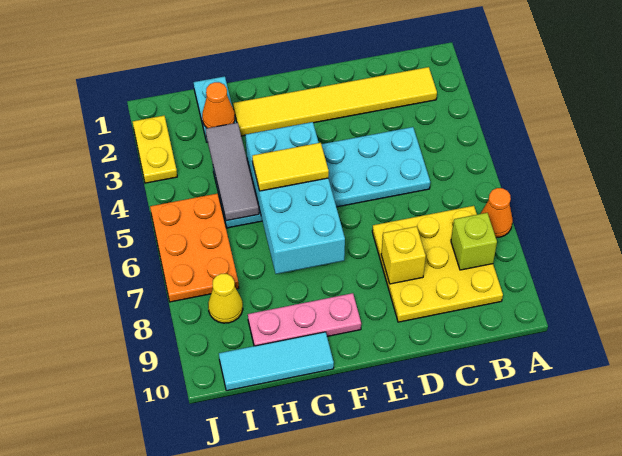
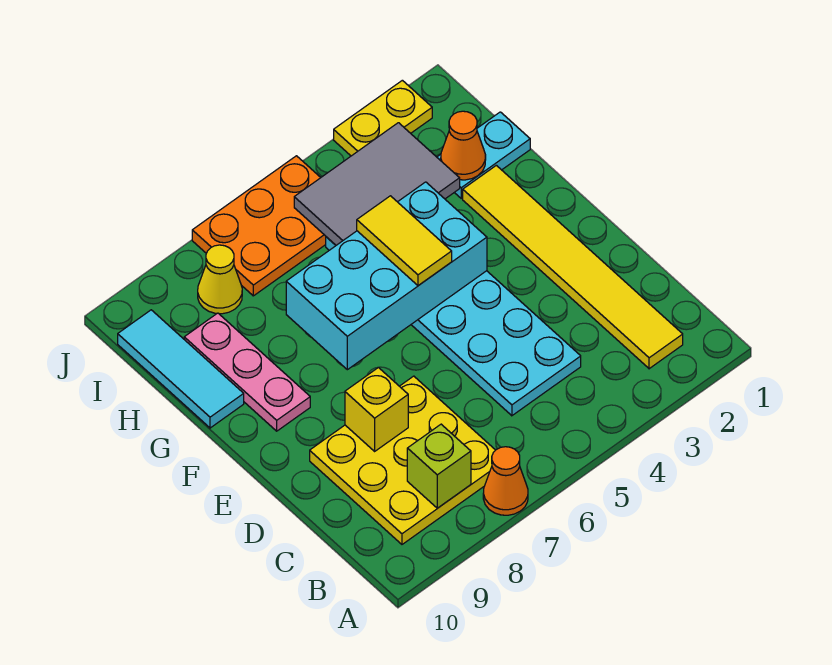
grey tile H3:H5 level 2 -> grey tile H3:I5 level 2

